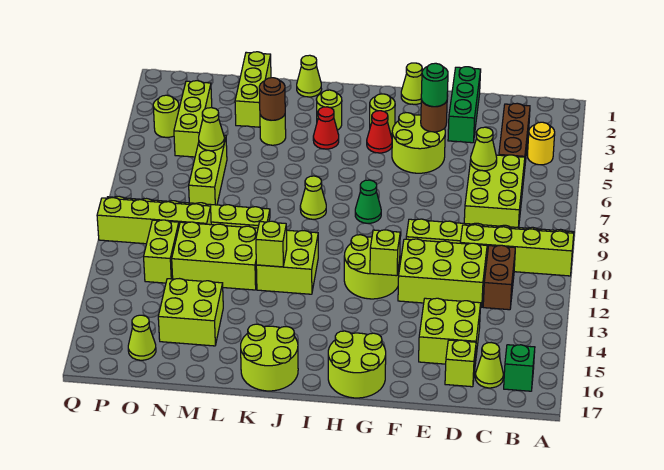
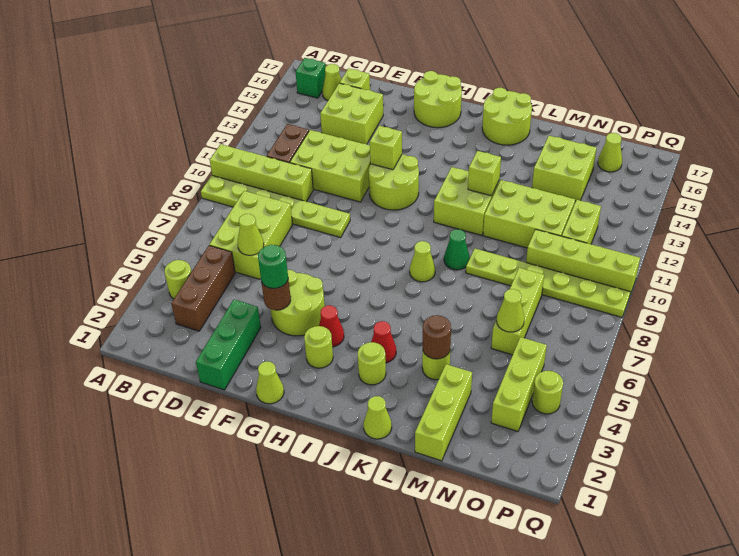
yellow round brick B4 level 1 -> lime round brick B4 level 1
green cone H8 level 1 -> green cone K9 level 1

